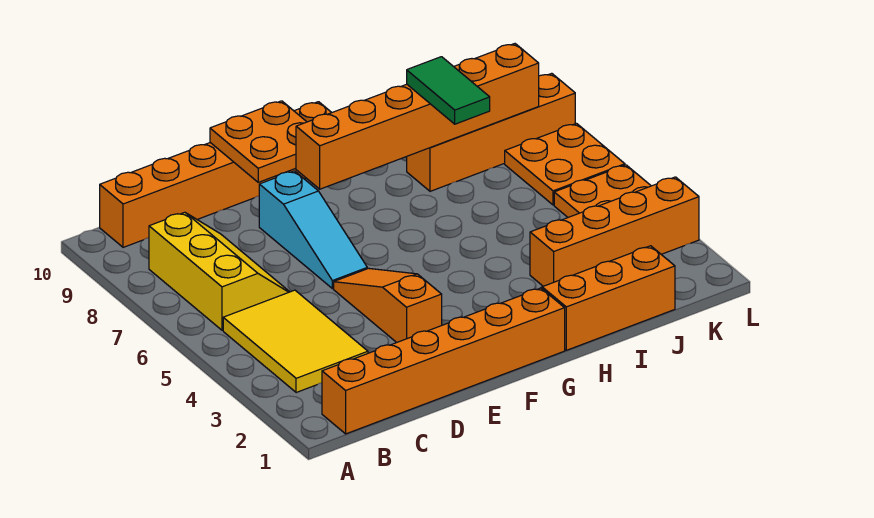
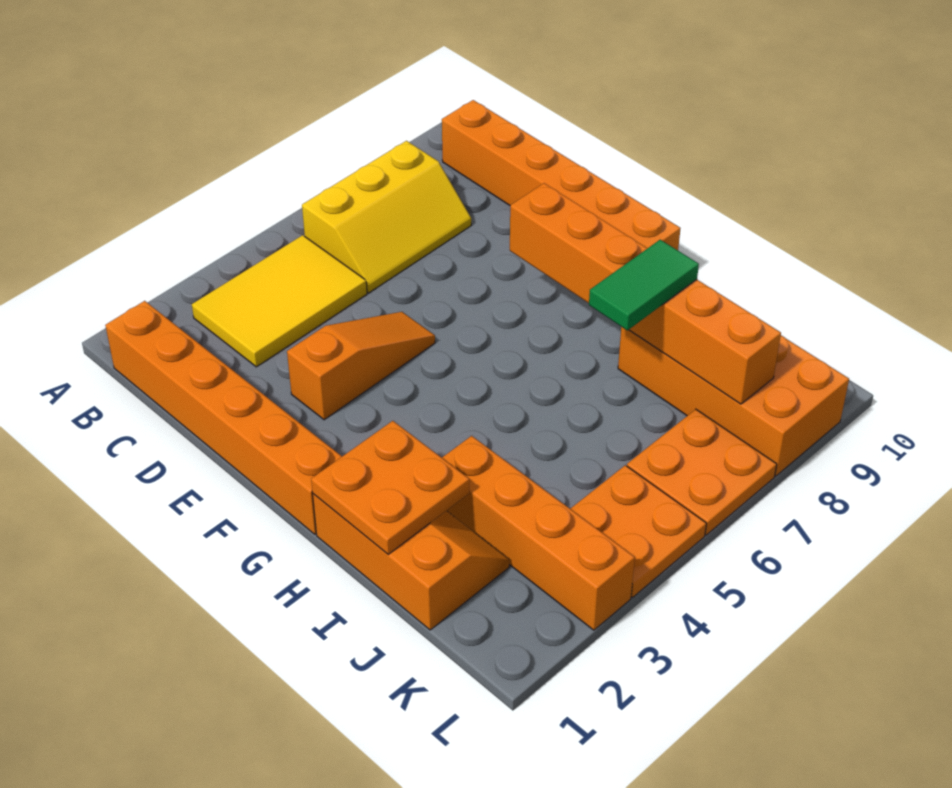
cyan slope E6:E8 level 1 top 8 -> none
orange plate E9:F10 level 2 -> orange plate H1:I2 level 2
orange brick I8:L8 level 1 -> orange brick I8:L9 level 1

